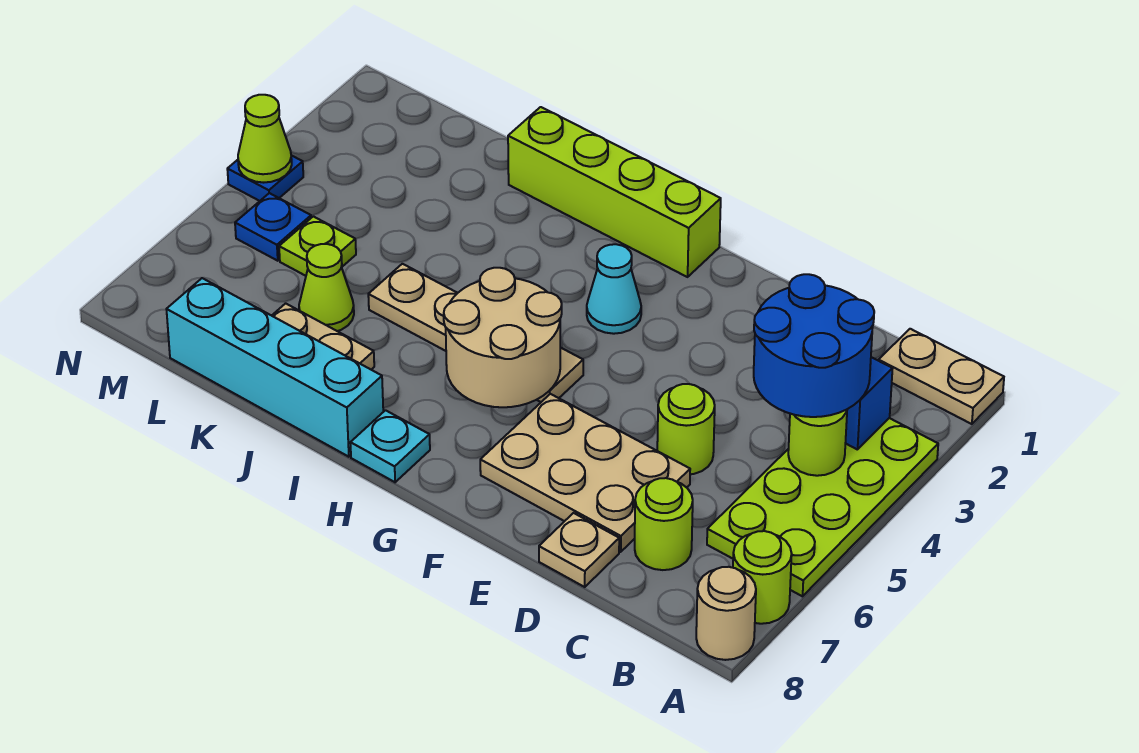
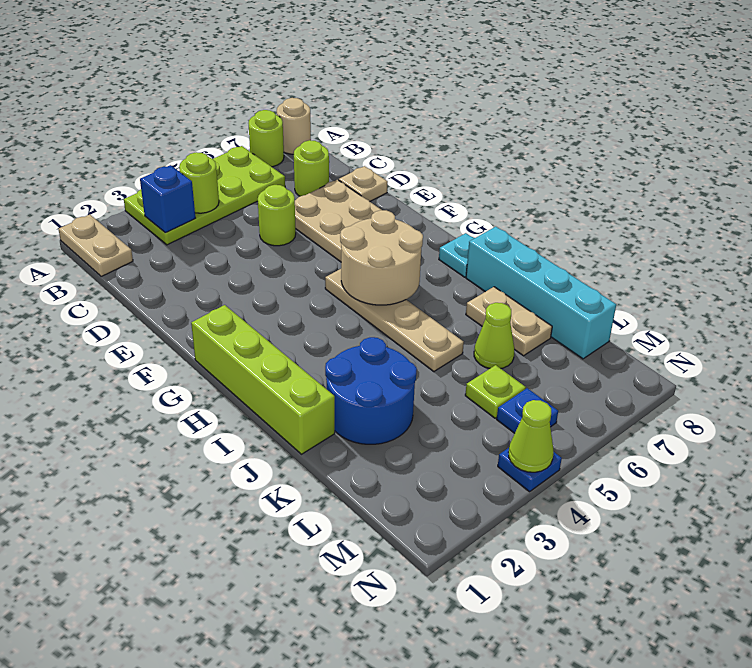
blue round brick B3:C4 level 3 -> blue round brick J2:K3 level 1
cyan cone G3 level 1 -> none

